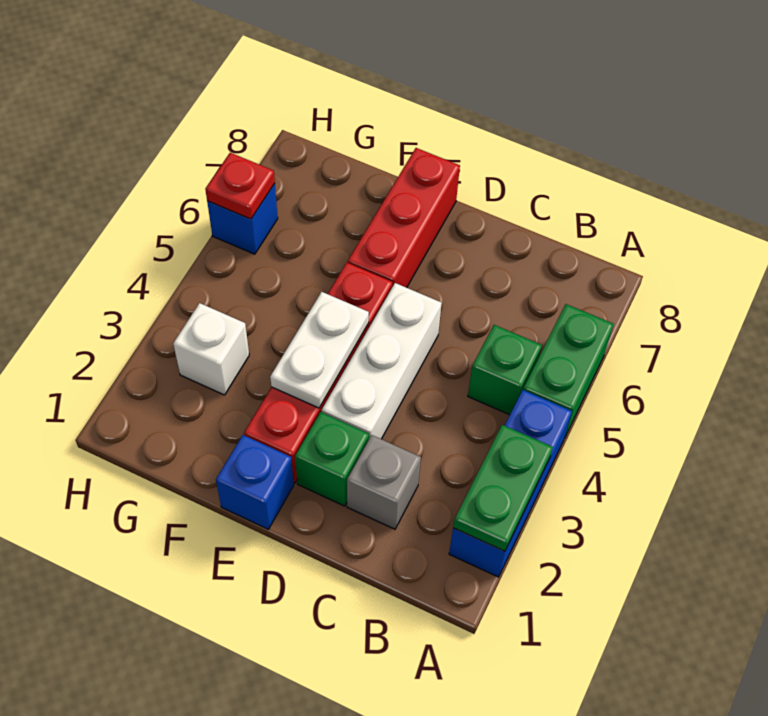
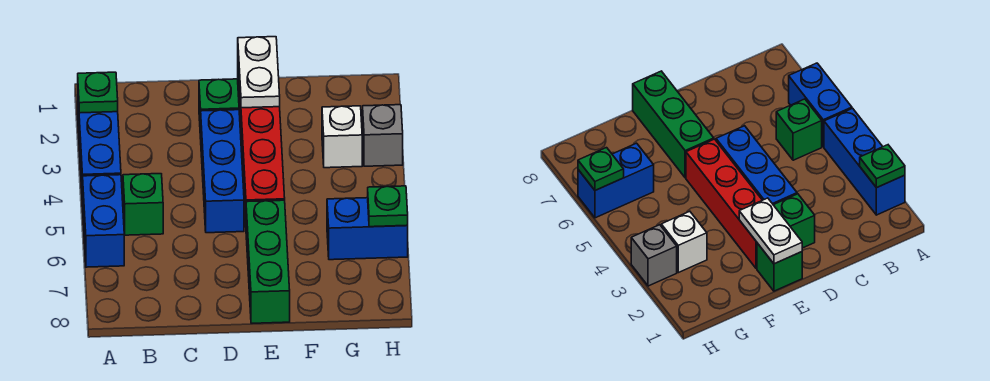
green plate A2:A3 level 2 -> green plate A2 level 2
green brick A5:A6 level 1 -> blue brick A5:A6 level 1
grey brick C2 level 1 -> grey brick H3 level 1
white brick D3:D5 level 1 -> blue brick D3:D5 level 1
blue brick E1 level 1 -> green brick E1 level 1
white plate E3:E4 level 2 -> white plate E1:E2 level 2
red brick E6:E8 level 1 -> green brick E6:E8 level 1
blue brick H6 level 1 -> blue brick G6:H6 level 1
red plate H6 level 2 -> green plate H6 level 2

